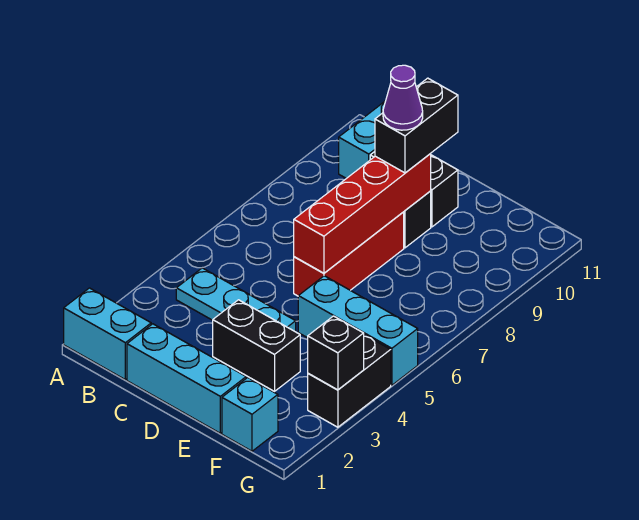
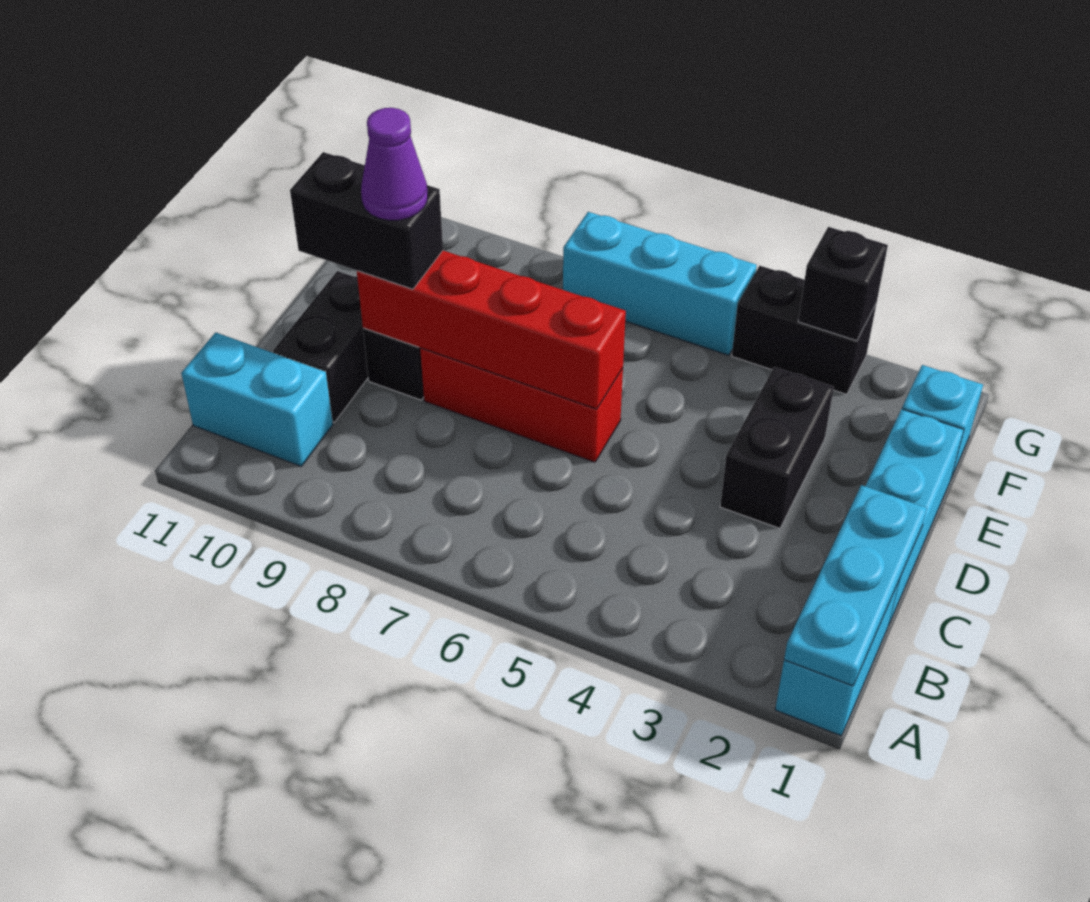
cyan plate B4:D4 level 1 -> cyan plate A1:C1 level 2
cyan brick E5:G5 level 1 -> cyan brick G5:G7 level 1

